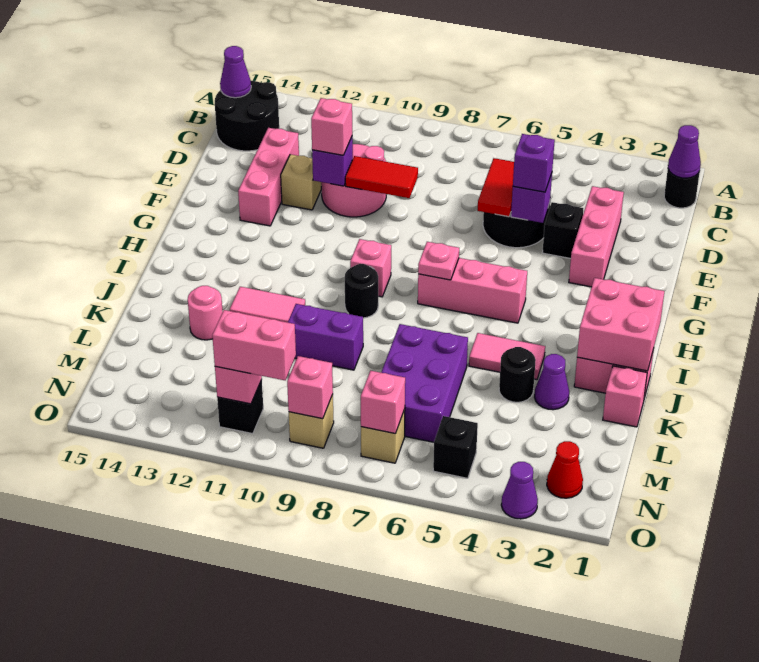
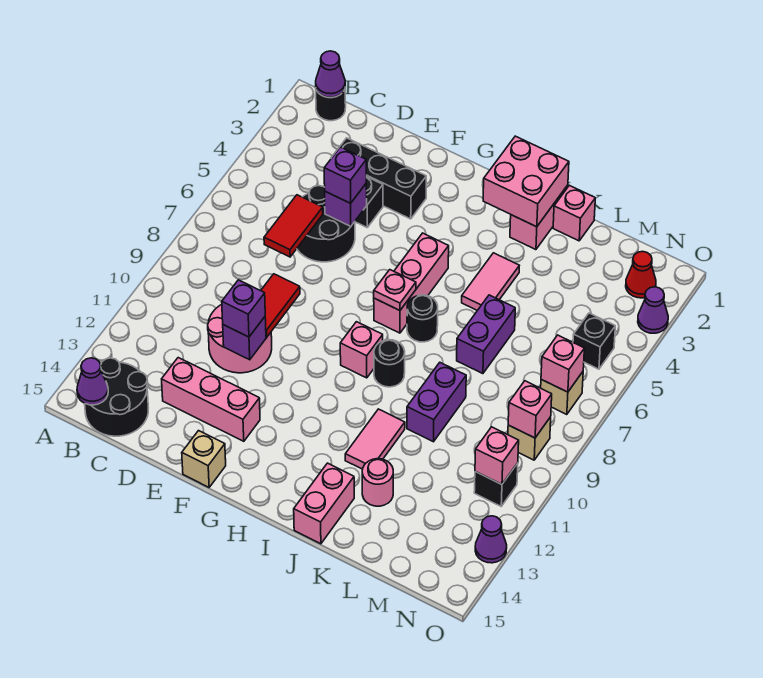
pink brick D3:F3 level 1 -> black brick D3:F3 level 1
red tile D6:E6 level 2 -> red tile D6:D7 level 2
pink brick E11 level 3 -> purple brick E11 level 3
tan brick E12 level 1 -> tan brick F15 level 1
purple cone K3 level 1 -> purple cone O13 level 1
black round brick K4 level 1 -> black round brick I7 level 1
purple brick K6:M7 level 1 -> purple brick K6:K7 level 1
pink brick N10:N11 level 3 -> pink brick J14:J15 level 1

